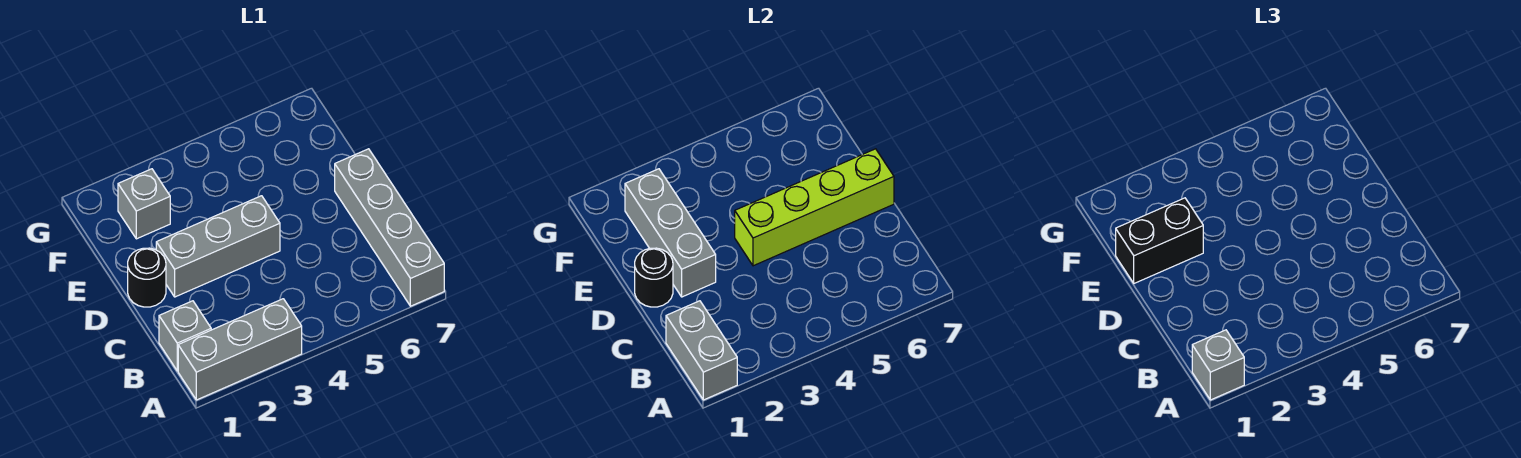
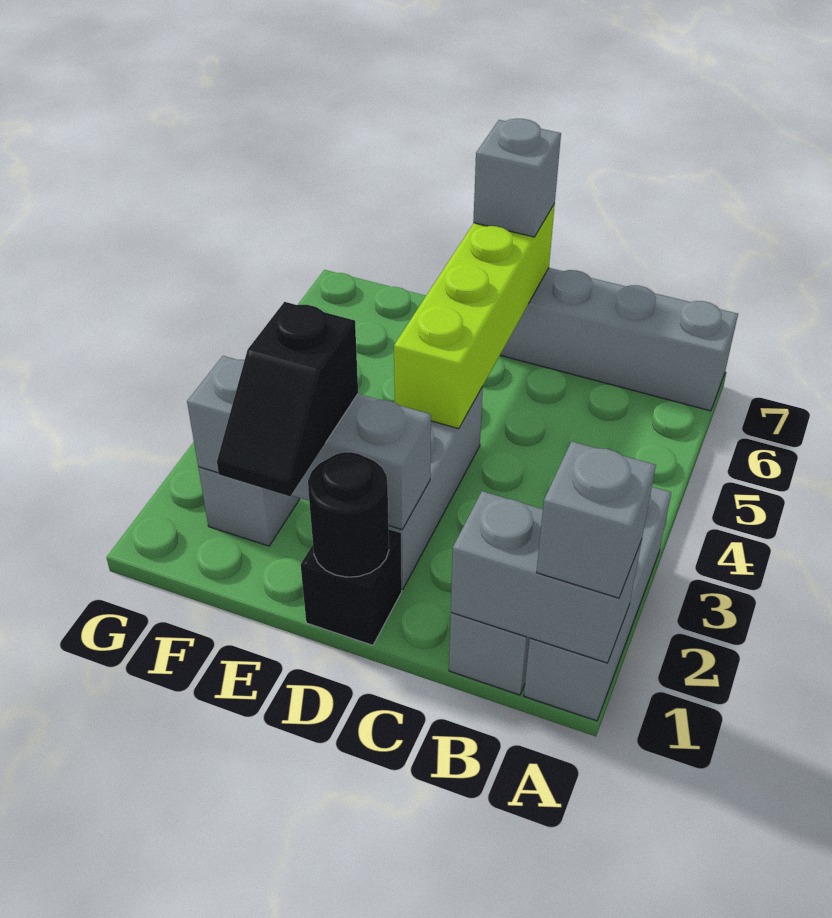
black round brick D1 level 1 -> black brick D1 level 1
none -> grey brick D7 level 3
black brick E1:E2 level 3 -> black slope E1:E2 level 3 top 2

